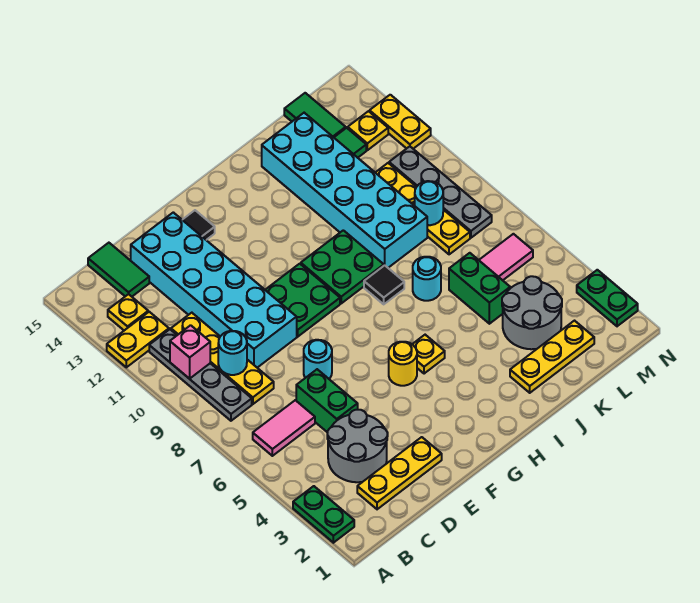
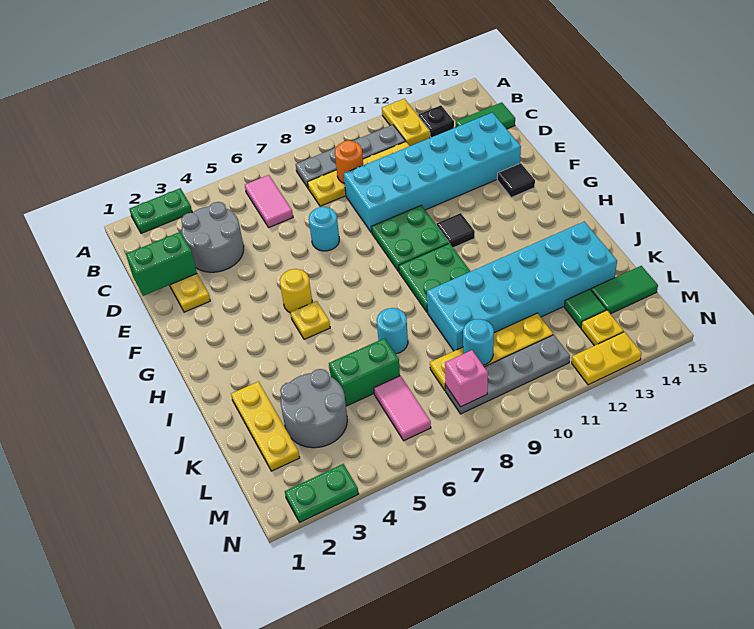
pink brick B10 level 2 -> pink brick M8 level 2
yellow plate B13 level 1 -> black plate B13 level 1
cyan round brick C9 level 2 -> orange round brick C9 level 2
green brick D5:D6 level 1 -> green brick D1:D2 level 2
black tile I8 level 1 -> black tile G11 level 1

